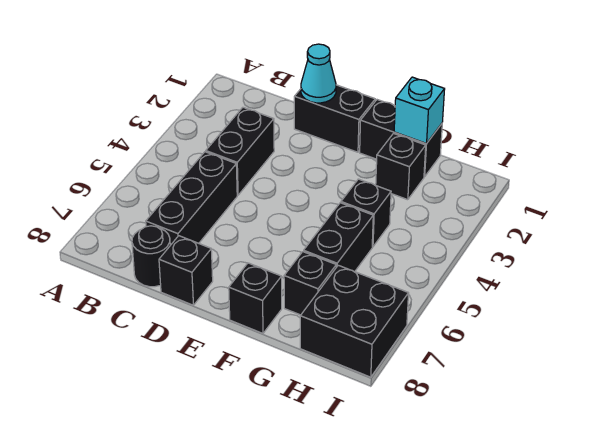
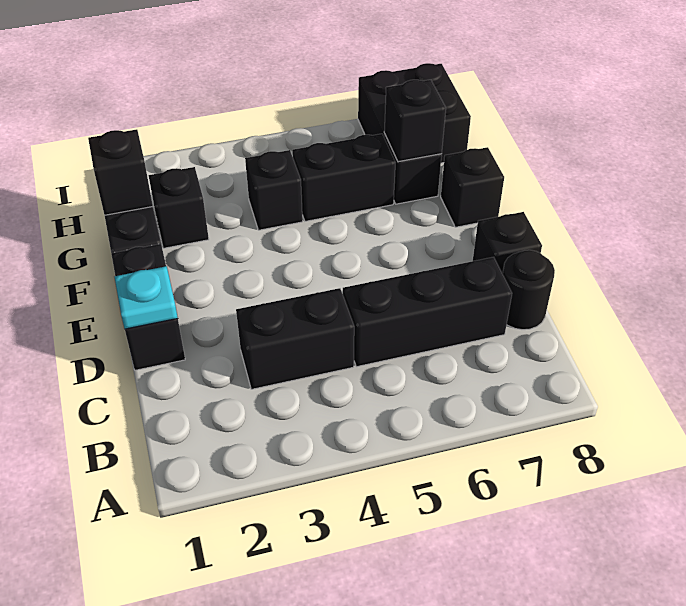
cyan cone D1 level 2 -> cyan plate D1 level 2
cyan brick G1 level 2 -> black brick G1 level 2
none -> black brick G7 level 2

